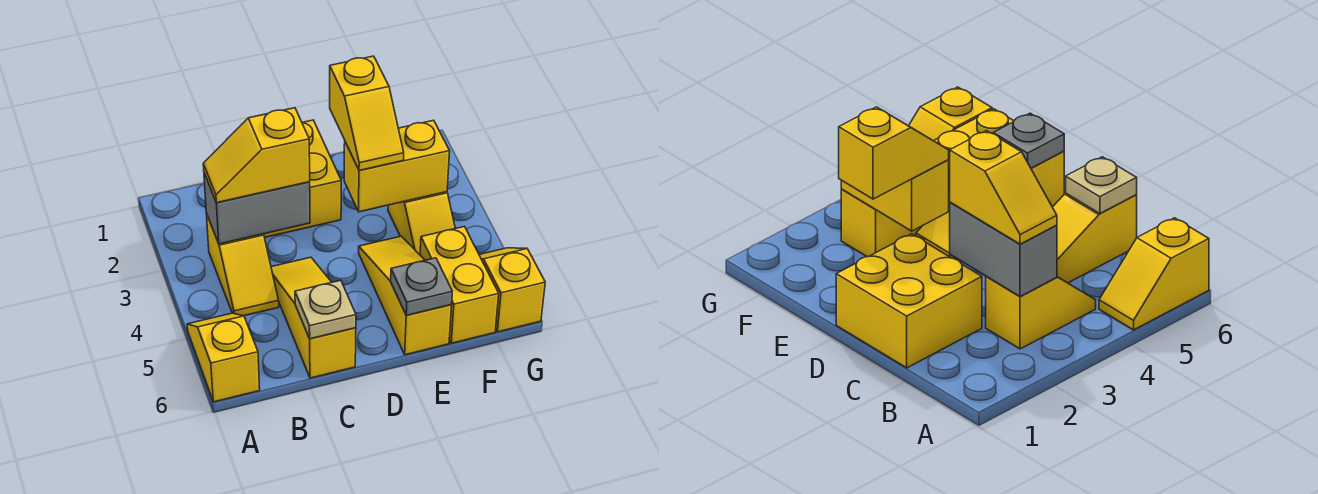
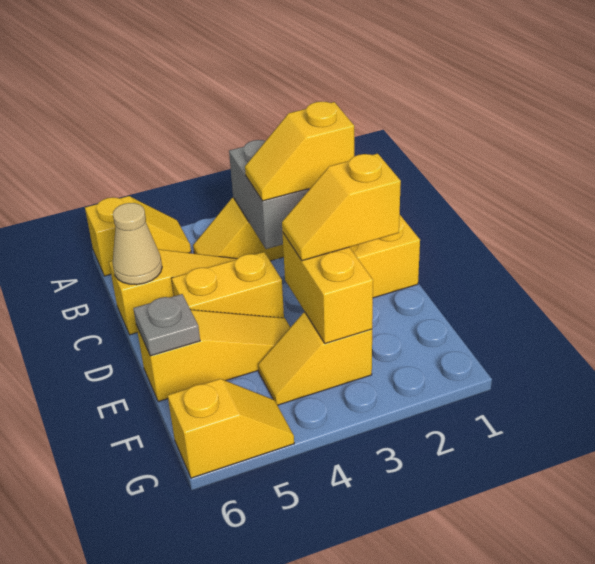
yellow slope B3:C3 level 3 top C -> yellow slope C2:C3 level 3 top 2
tan plate C6 level 2 -> tan cone C6 level 2
yellow brick F5:F6 level 1 -> yellow brick D4:D5 level 1

